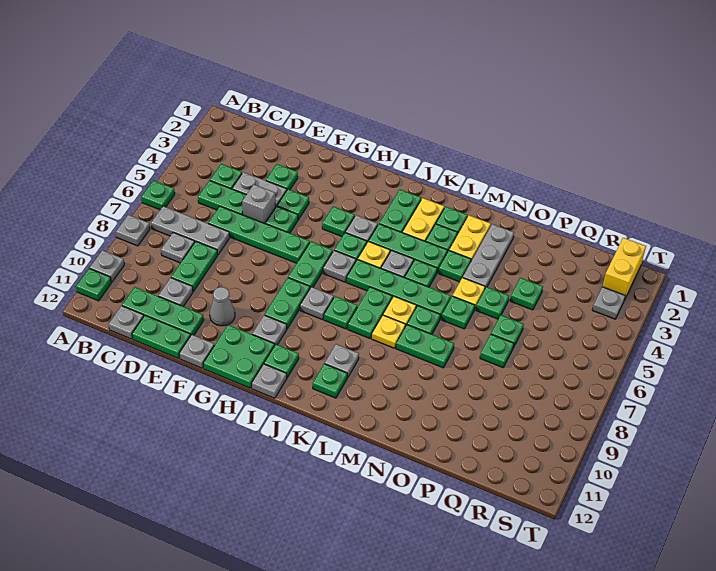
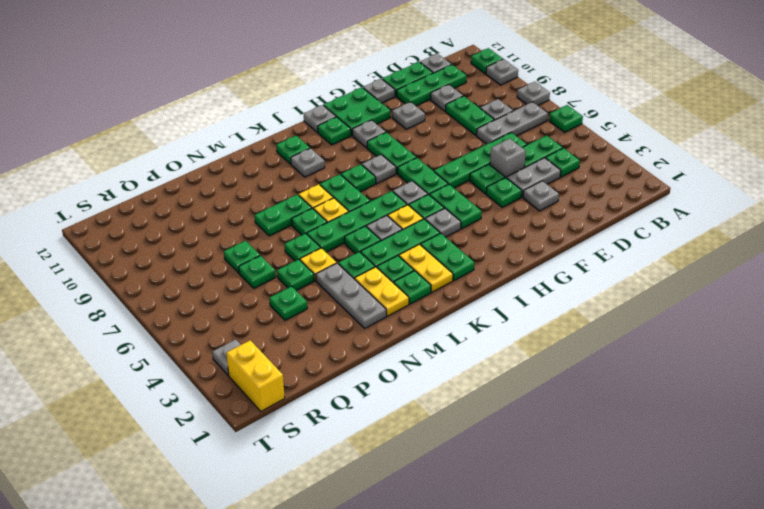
green plate E3 level 1 -> grey plate E3 level 1
grey cone F10 level 1 -> grey plate F10 level 1
green plate H4 level 1 -> green plate H4:H5 level 1

